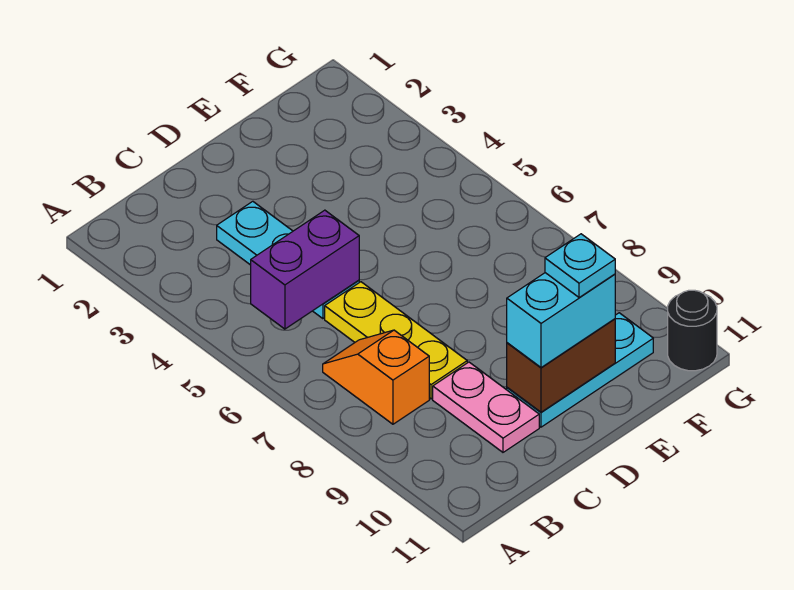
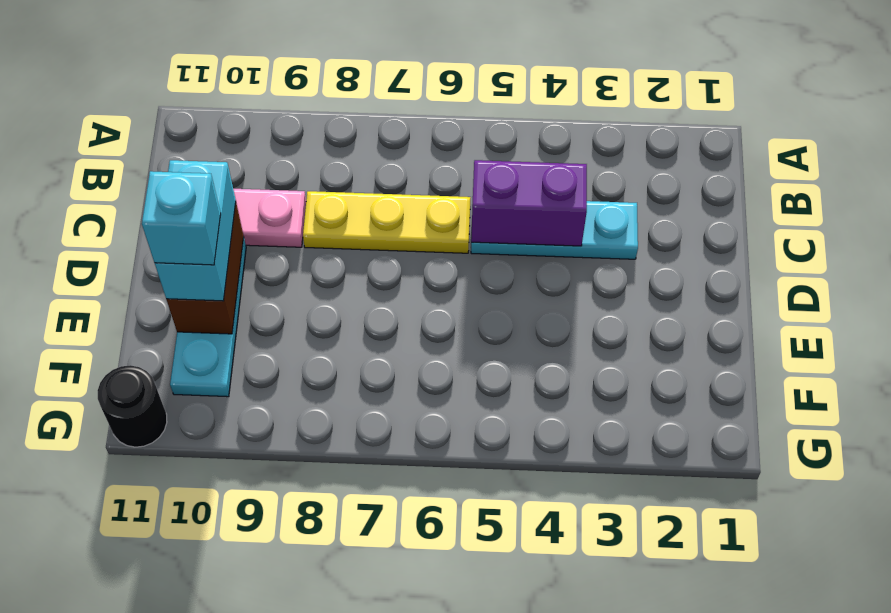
purple brick B5:C5 level 2 -> purple brick C4:C5 level 2
orange slope B7:B8 level 1 top 8 -> none
cyan plate E10 level 4 -> cyan brick E10 level 4

